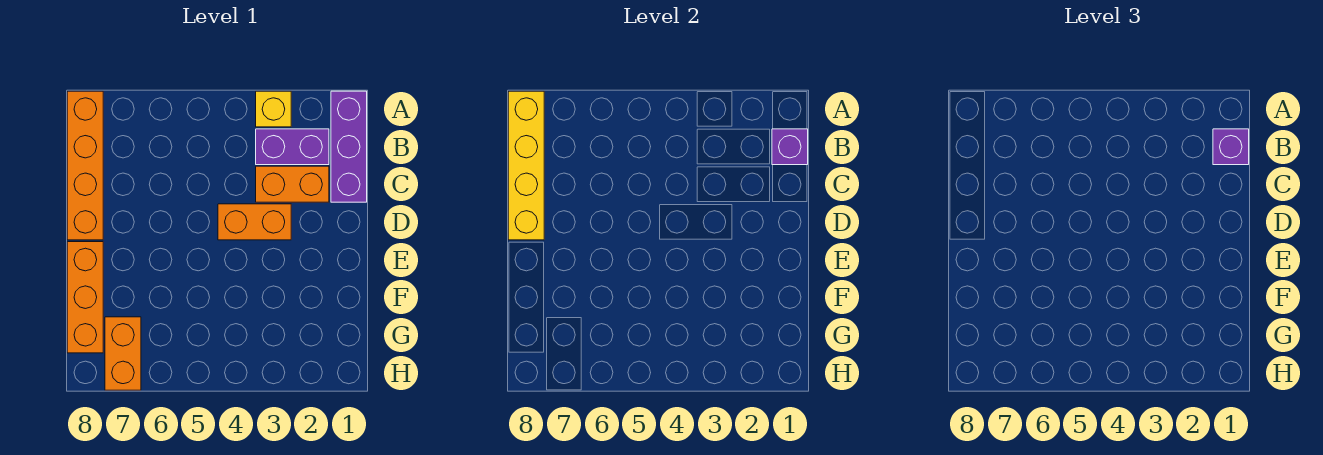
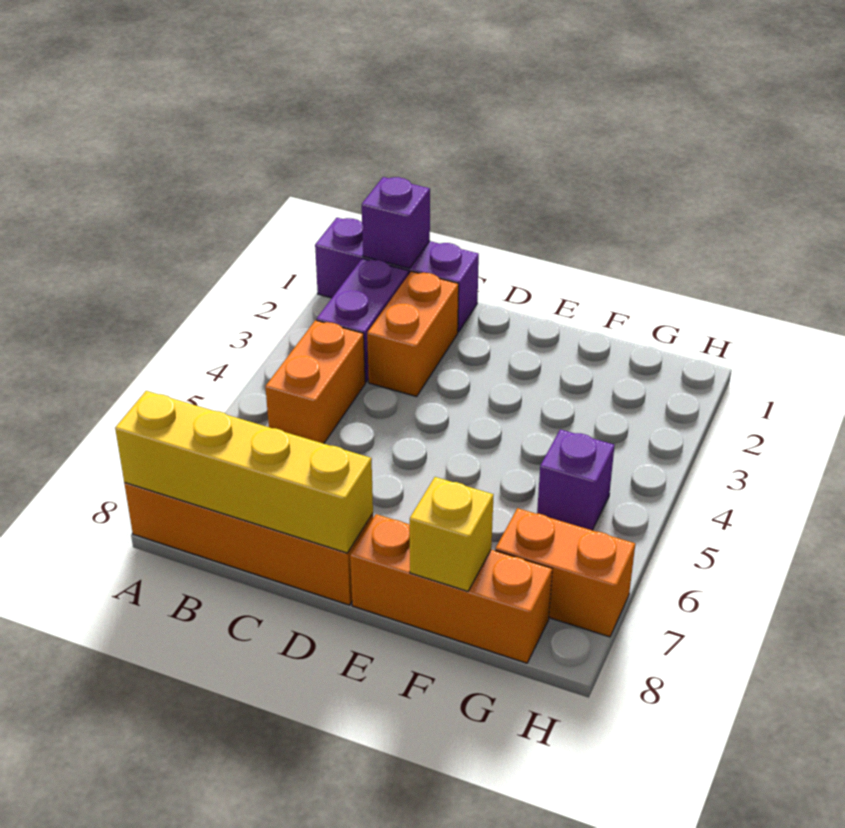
yellow brick A3 level 1 -> yellow brick F8 level 2
purple brick B1 level 3 -> purple brick G5 level 1
orange brick D3:D4 level 1 -> orange brick B4:B5 level 1

